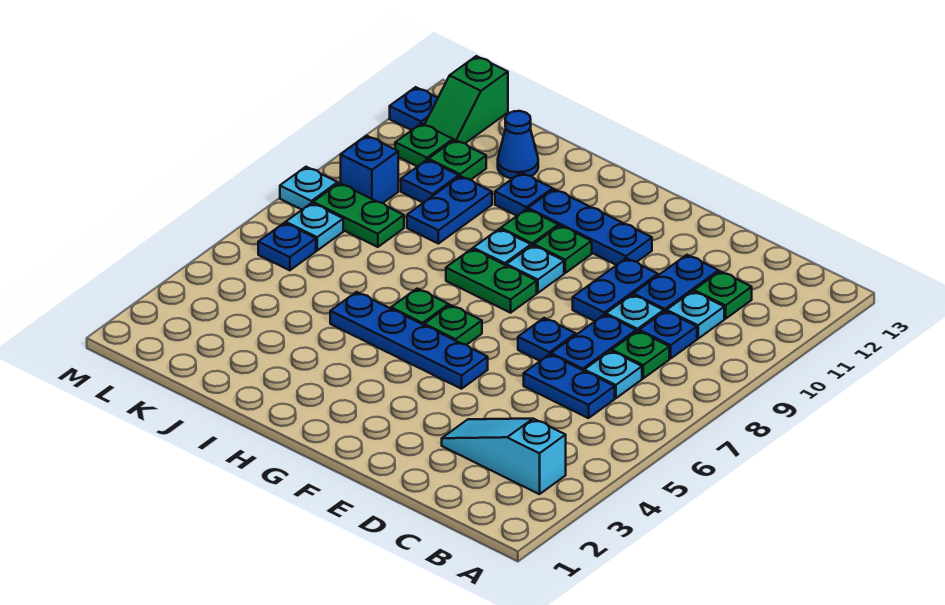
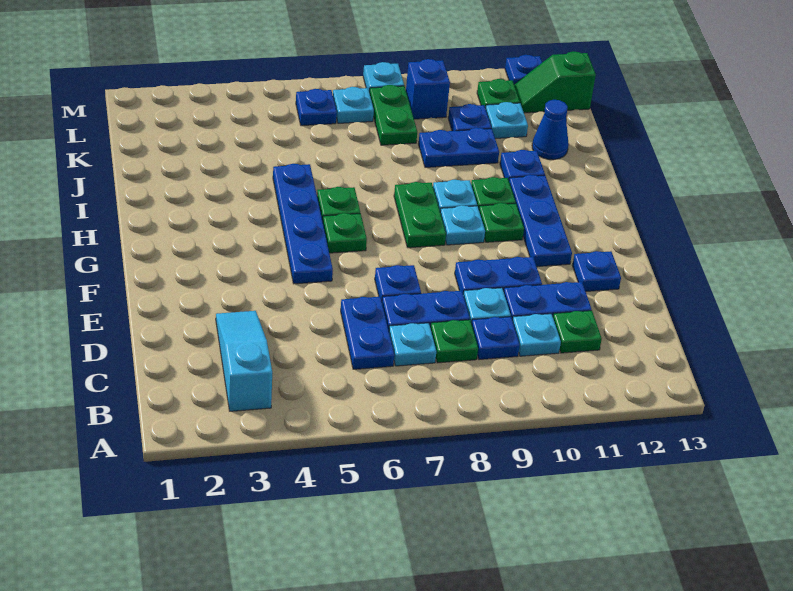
none -> blue plate E12 level 1
green plate K11 level 1 -> cyan plate K11 level 1

